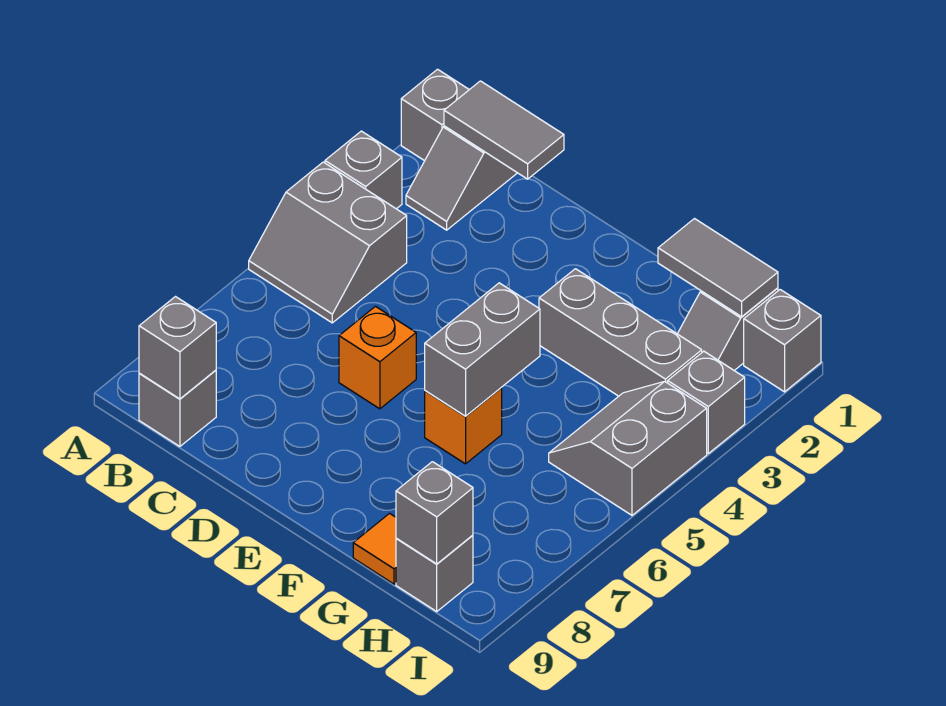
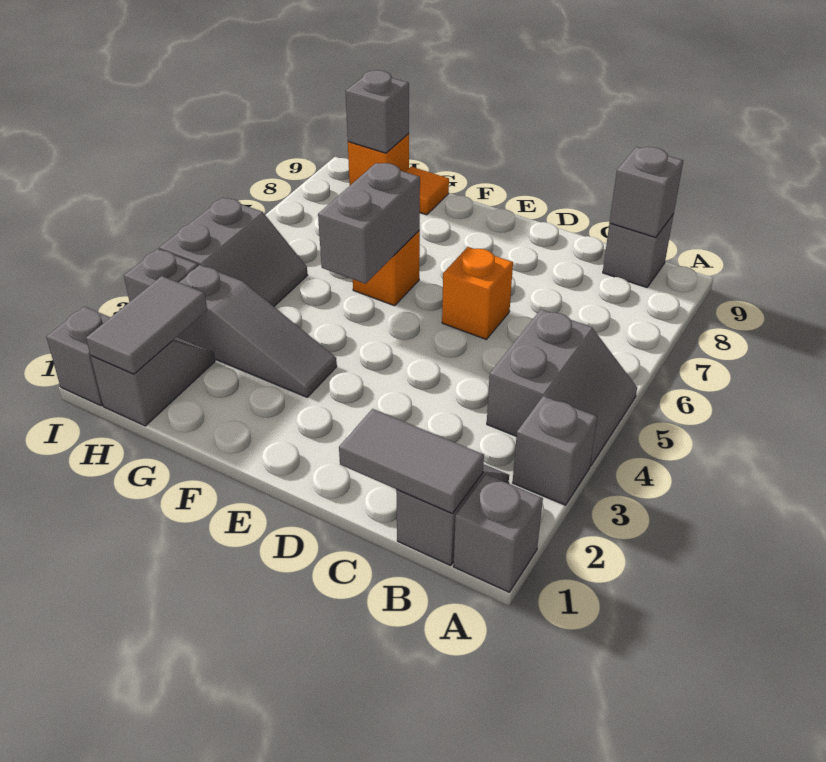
grey slope A4:B5 level 1 top 4 -> grey slope A4:B5 level 1 top B
grey brick F3:H3 level 1 -> grey slope F3:H3 level 1 top H
grey tile G1:H1 level 2 -> grey tile H1:H2 level 2
grey brick H9 level 1 -> orange brick H9 level 1

